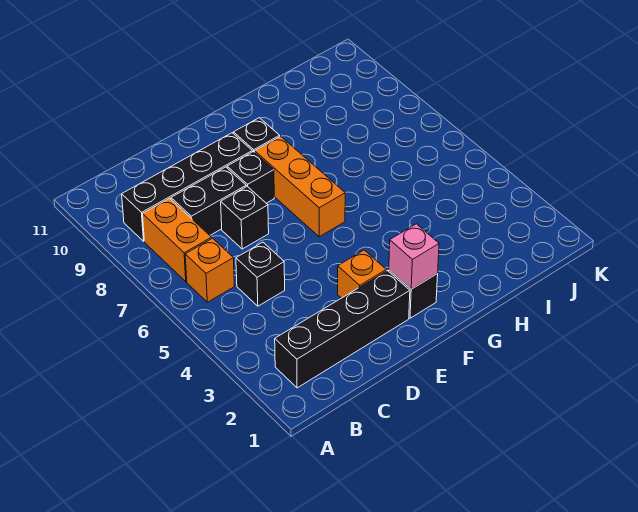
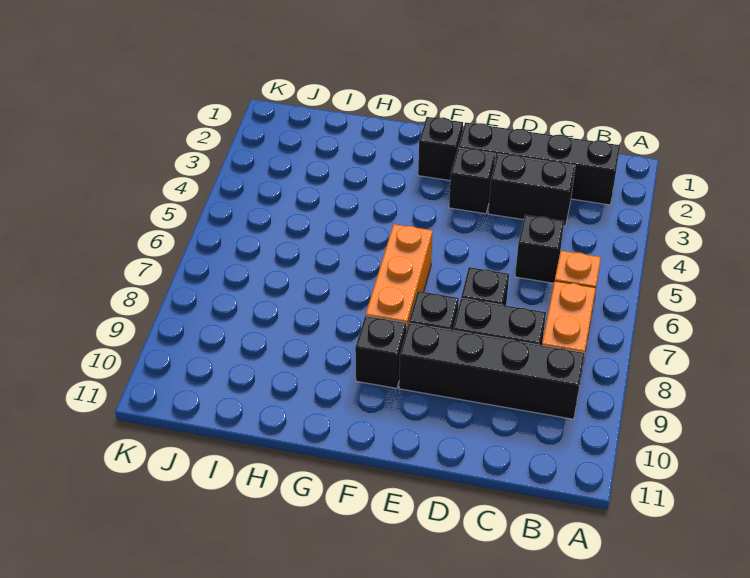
none -> black brick C3:D3 level 1
orange brick E3 level 1 -> black brick E3 level 1
pink brick F2 level 2 -> none

